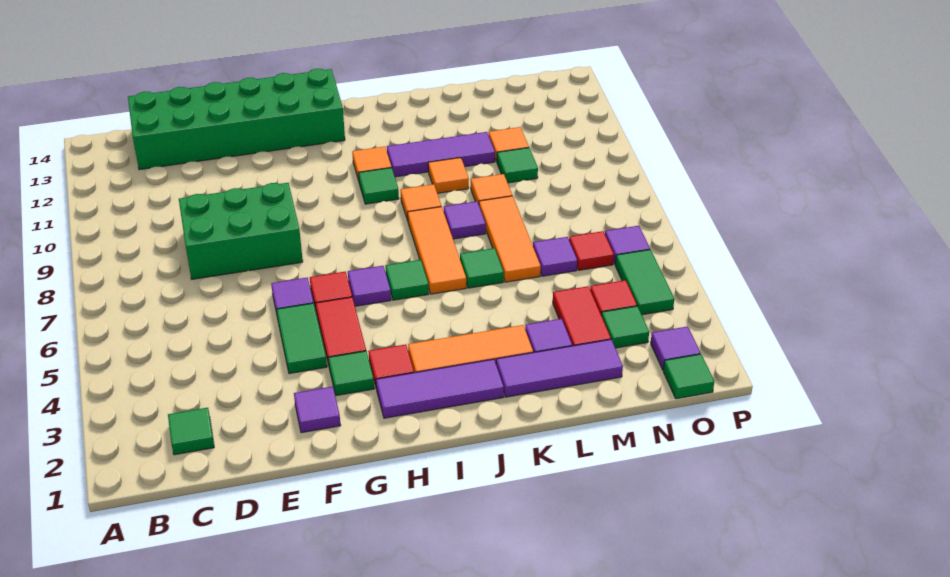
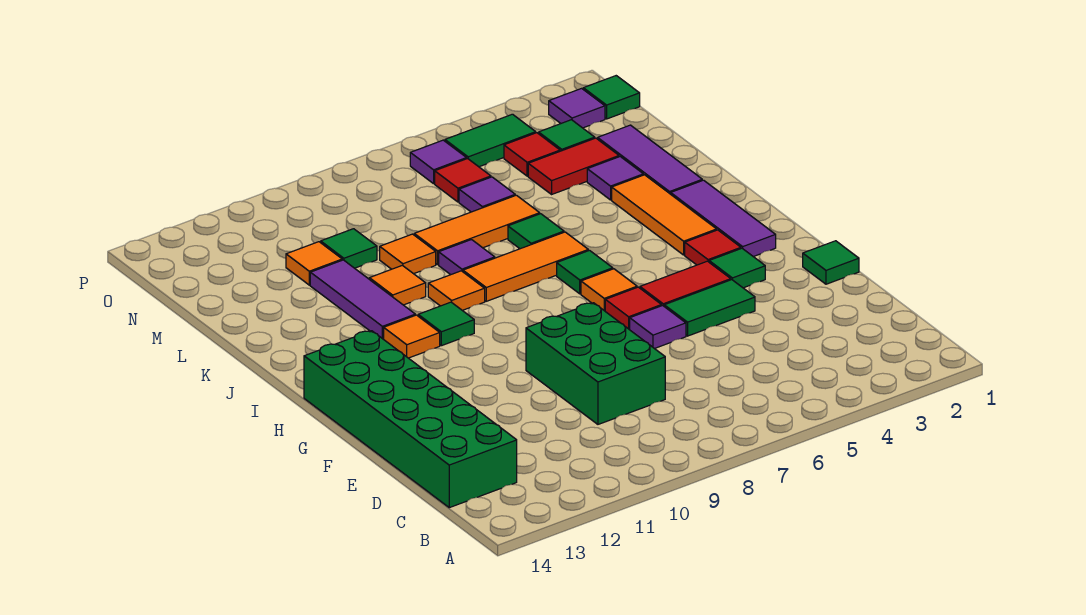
green tile C2 level 1 -> green tile F1 level 1
purple tile F2 level 1 -> none
purple tile H6 level 1 -> orange tile H6 level 1

